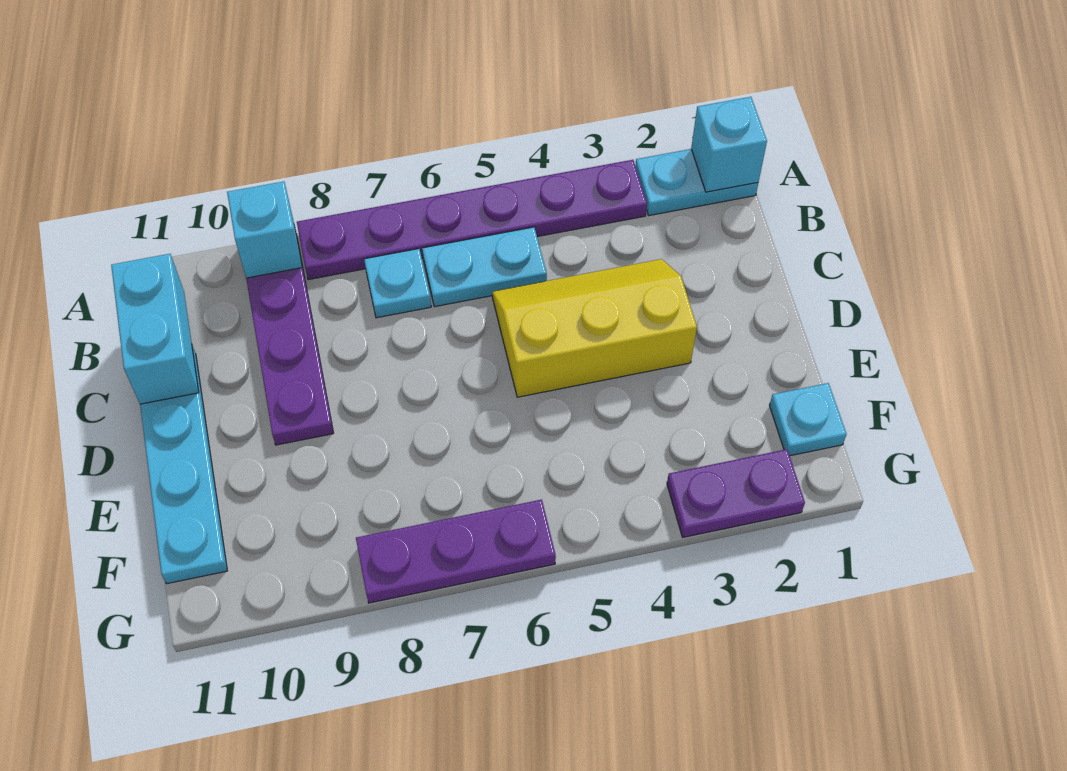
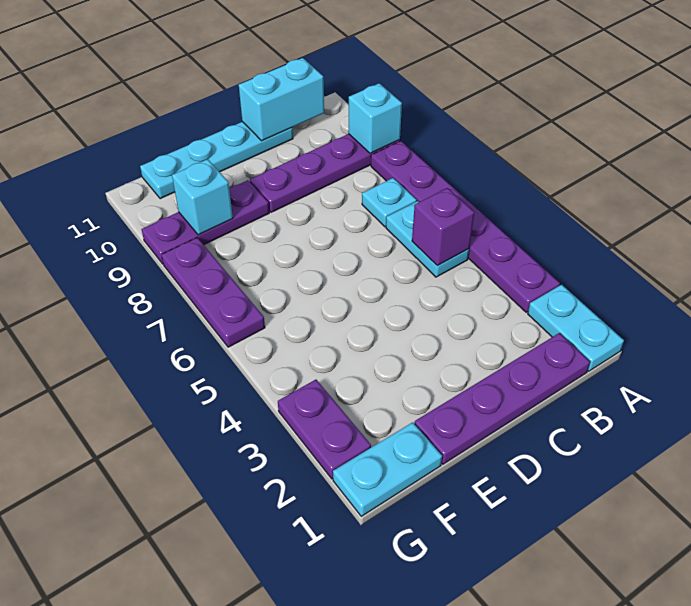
cyan brick A1 level 2 -> cyan brick F9 level 2
none -> purple plate B1:E1 level 1
none -> purple brick B5 level 2
yellow slope C3:D5 level 1 top D -> none
none -> purple plate E9:G9 level 1
cyan plate F1 level 1 -> cyan plate F1:G1 level 1

